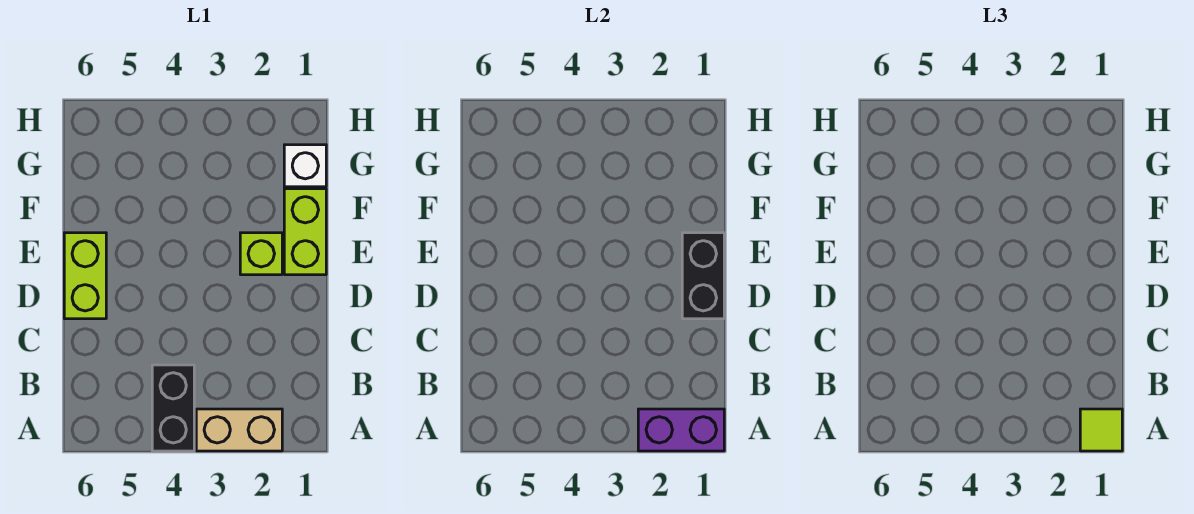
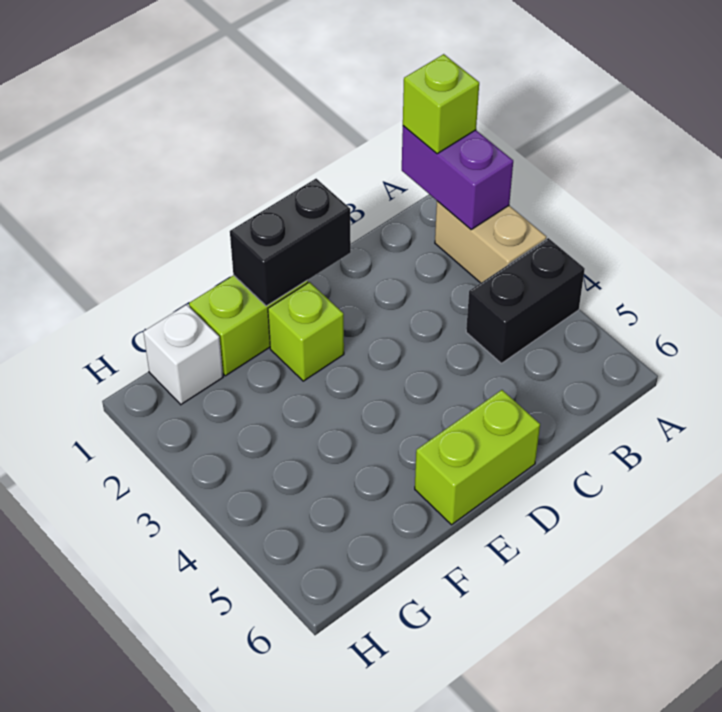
lime tile A1 level 3 -> lime brick A1 level 3

